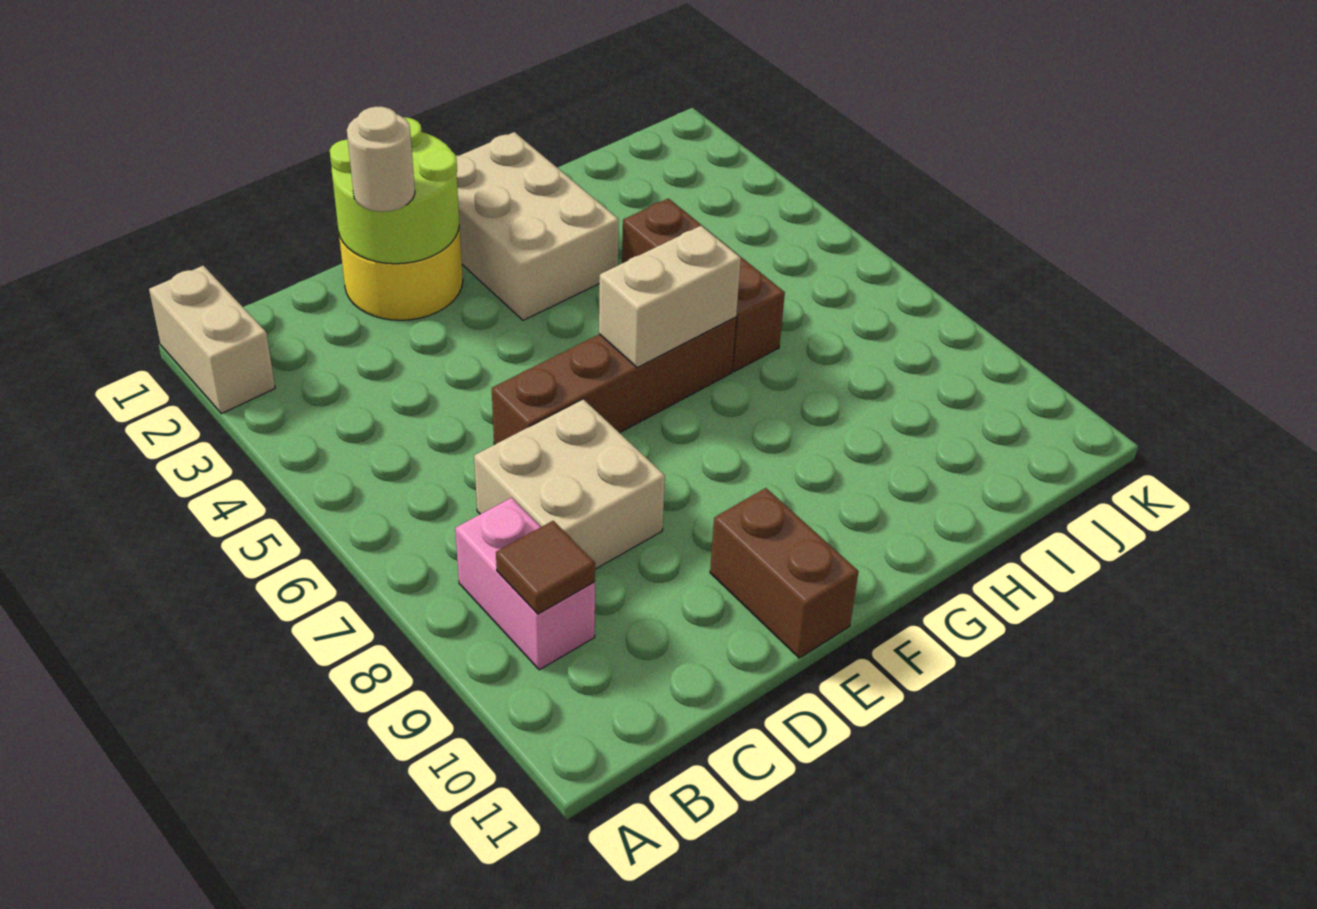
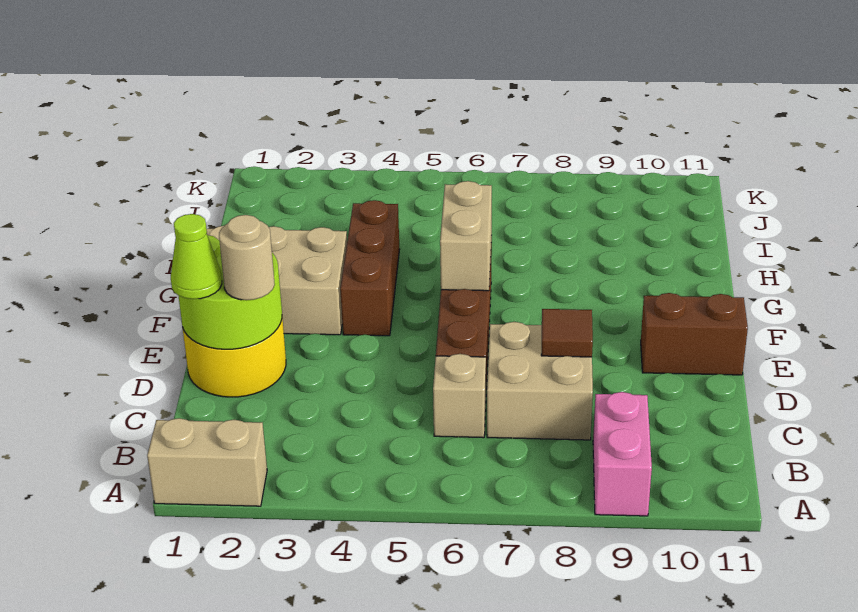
pink brick B8:B9 level 1 -> pink brick A9:B9 level 1
brown tile B9 level 2 -> brown tile D8 level 2
none -> tan brick C6 level 1
none -> lime cone D1 level 3
brown brick H4:H6 level 1 -> brown brick F4:H4 level 1

